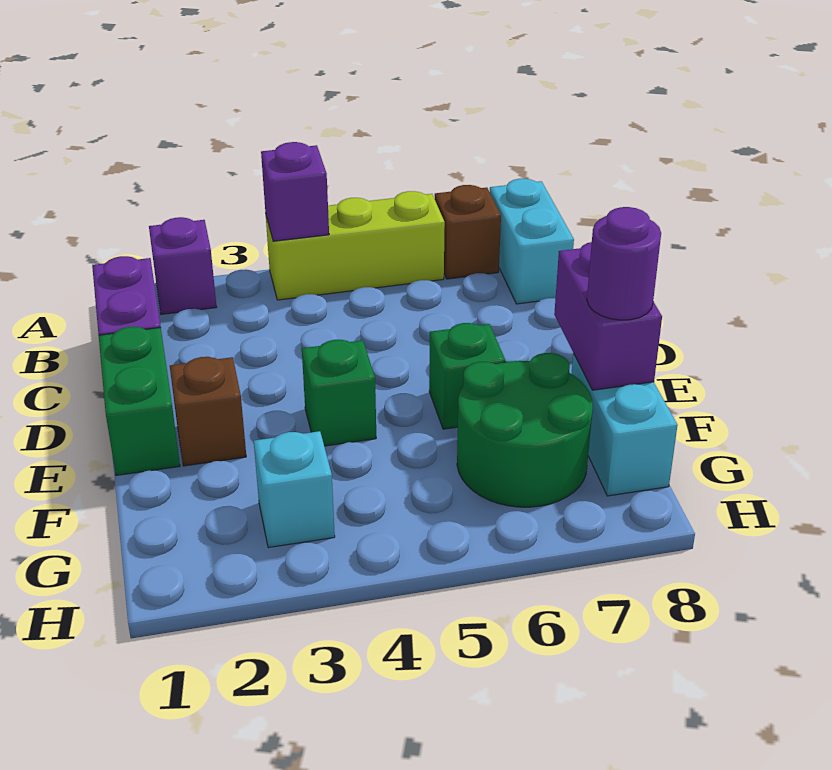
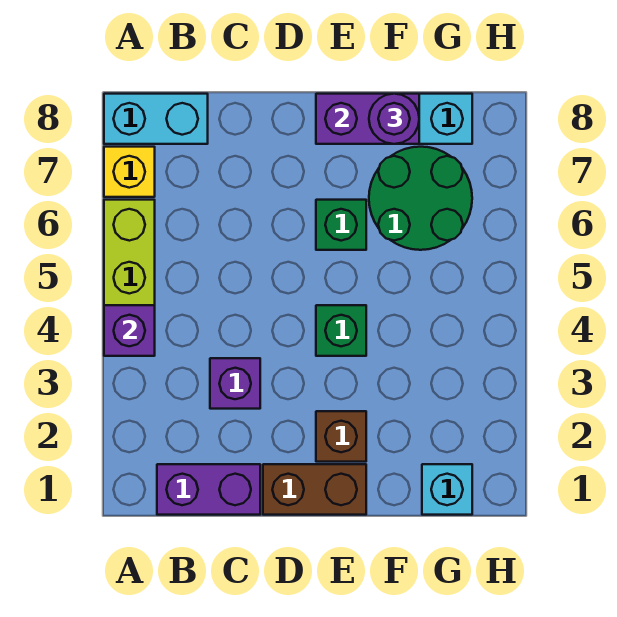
purple brick A2 level 1 -> purple brick C3 level 1
brown brick A7 level 1 -> yellow brick A7 level 1
green brick D1:E1 level 1 -> brown brick D1:E1 level 1
cyan brick G3 level 1 -> cyan brick G1 level 1

